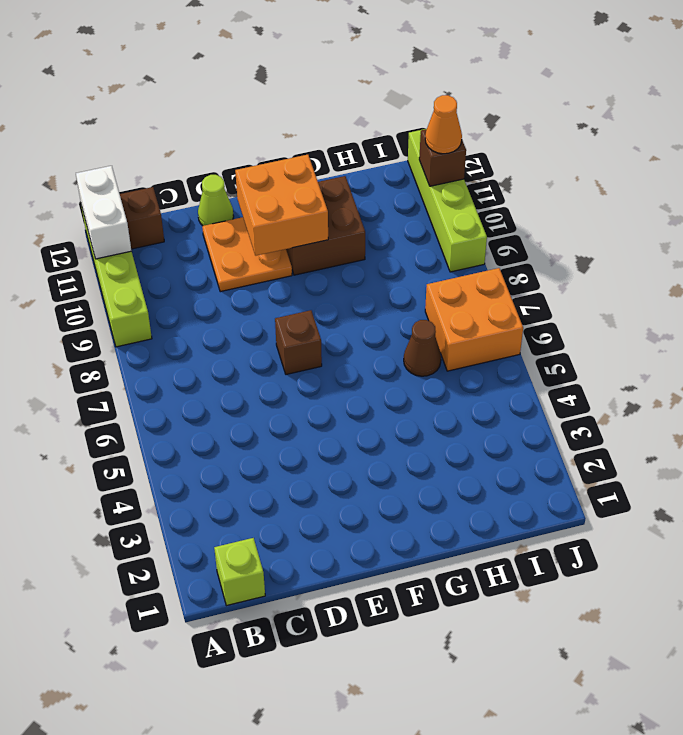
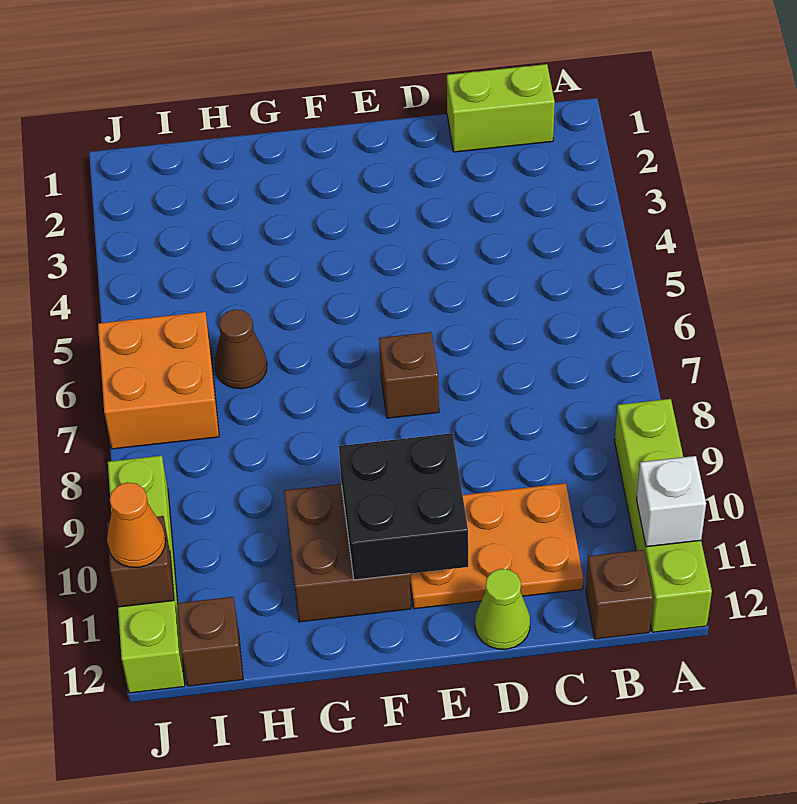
white brick A11:A12 level 2 -> white brick A11 level 2
lime brick B1 level 1 -> lime brick B1:C1 level 1
orange plate D10:E11 level 1 -> orange plate C10:E11 level 1
orange brick E10:F11 level 2 -> black brick E10:F11 level 2
none -> brown brick I12 level 1

